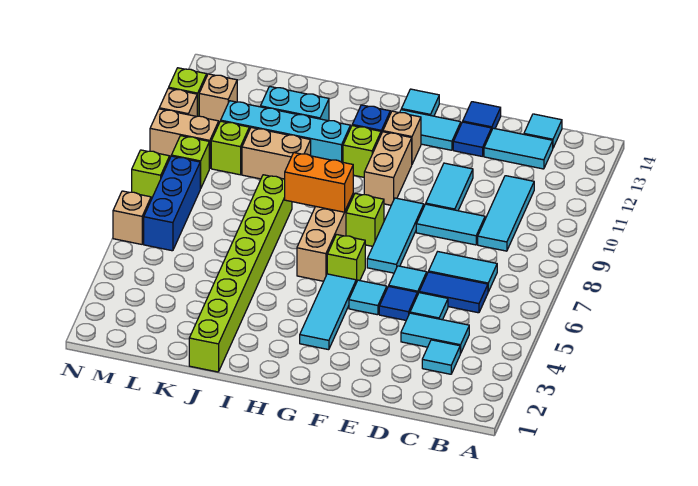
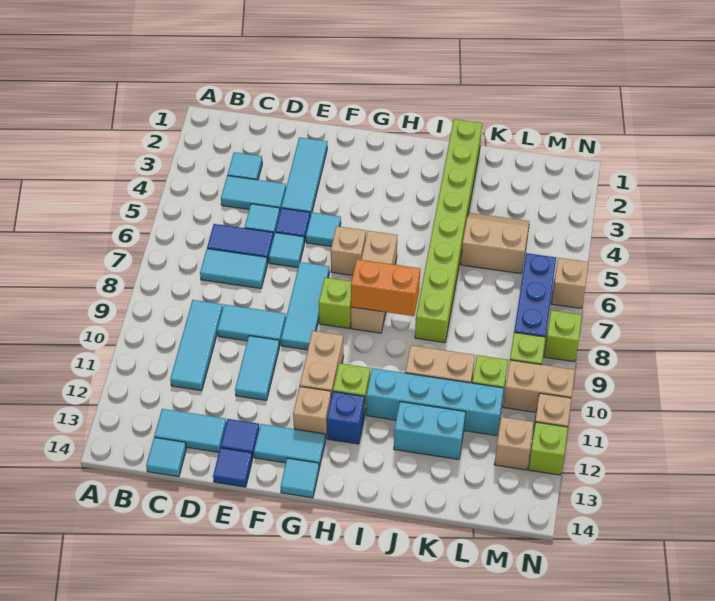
cyan tile G3:G5 level 1 -> cyan tile E2:E4 level 1
lime brick G6 level 1 -> tan brick G6 level 1
none -> tan slope K4:L5 level 1 top 5

